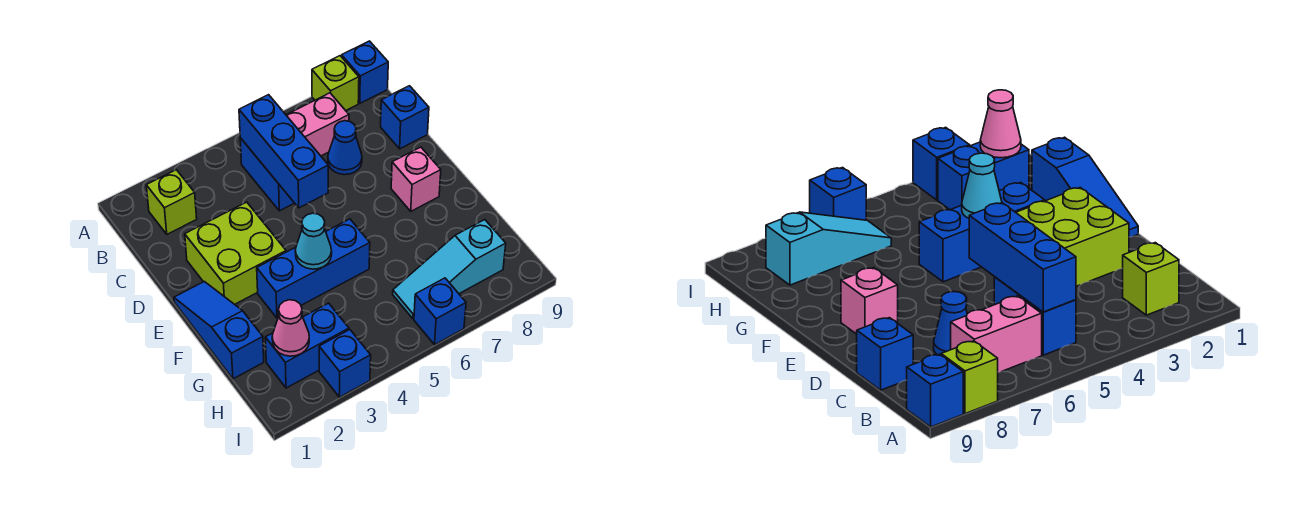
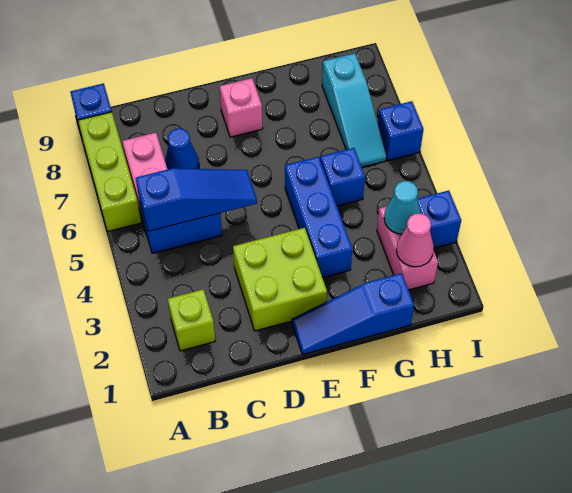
lime brick A8 level 1 -> lime brick A6:A8 level 1
blue brick B5:D5 level 2 -> blue slope B5:D5 level 2 top B
blue brick C9 level 1 -> blue brick G5 level 1
cyan cone F4 level 2 -> cyan cone H3 level 2
blue brick H2:H3 level 1 -> pink brick H2:H3 level 1

